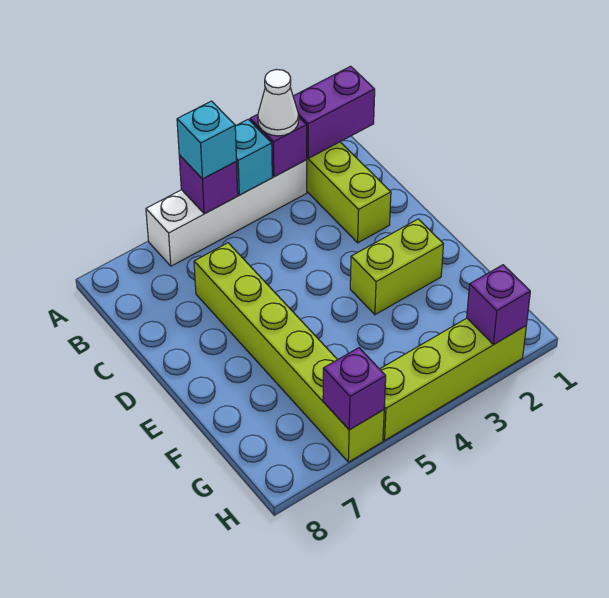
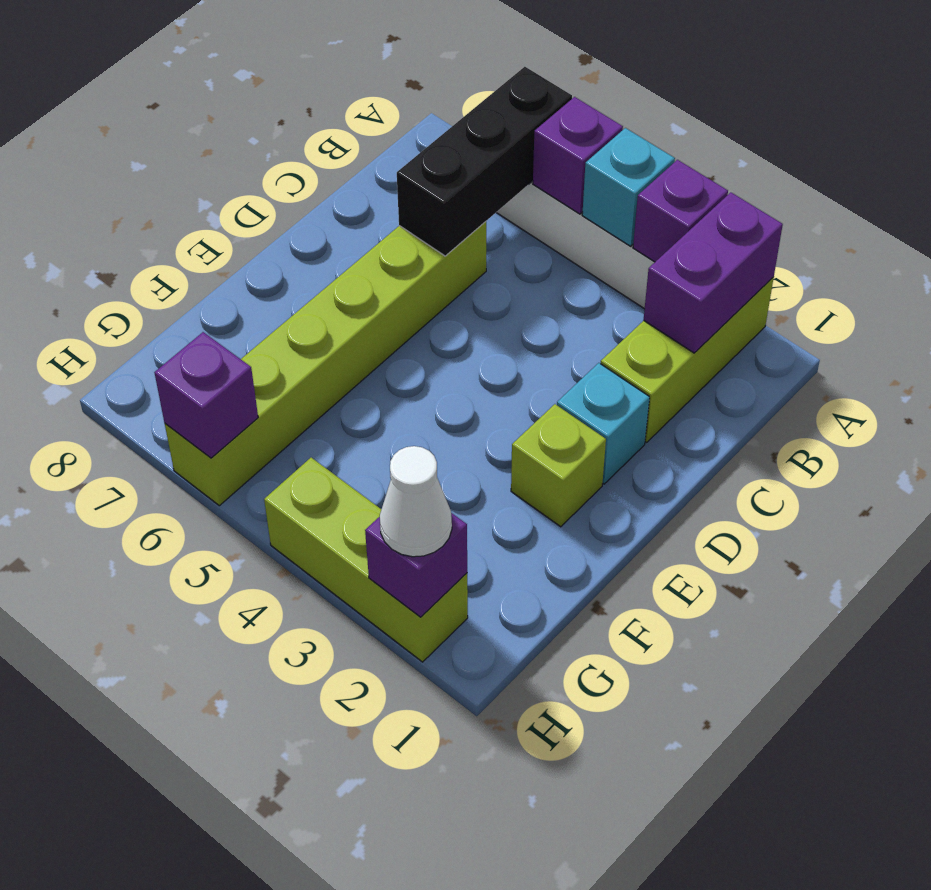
purple brick A1:A2 level 2 -> purple brick A2:B2 level 2
white cone A3 level 3 -> white cone H2 level 3
cyan brick A5 level 3 -> cyan brick D2 level 1
none -> black brick A6:C6 level 2
lime brick E2:E3 level 1 -> lime brick E2 level 1
lime brick H2:H5 level 1 -> lime brick H2:H4 level 1

